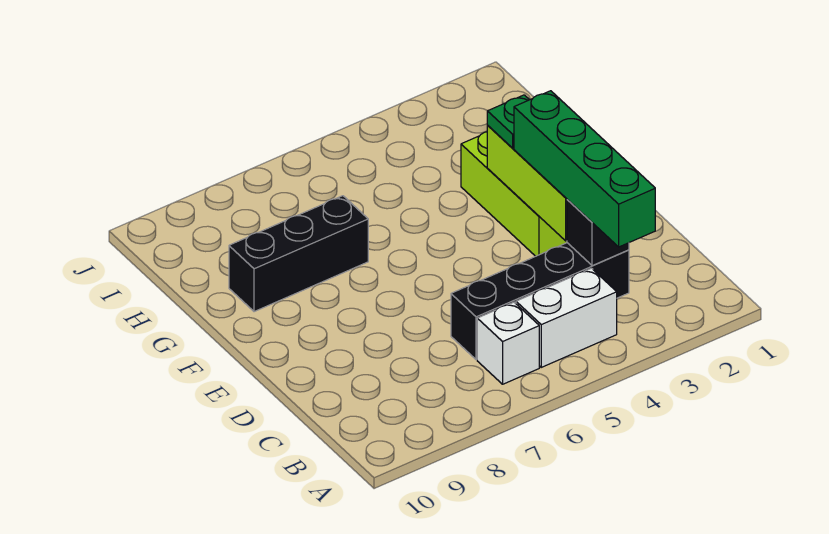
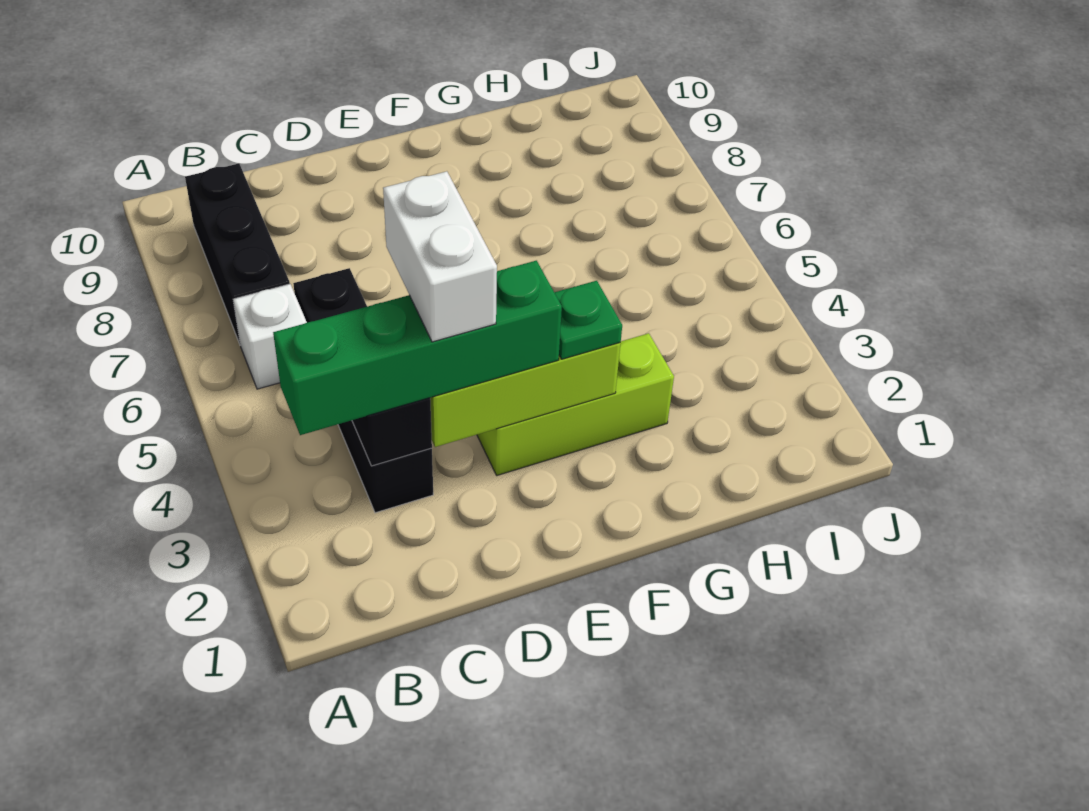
white brick B4:B5 level 1 -> white brick D3:D4 level 4
black brick G7:G9 level 1 -> black brick B7:B9 level 1

